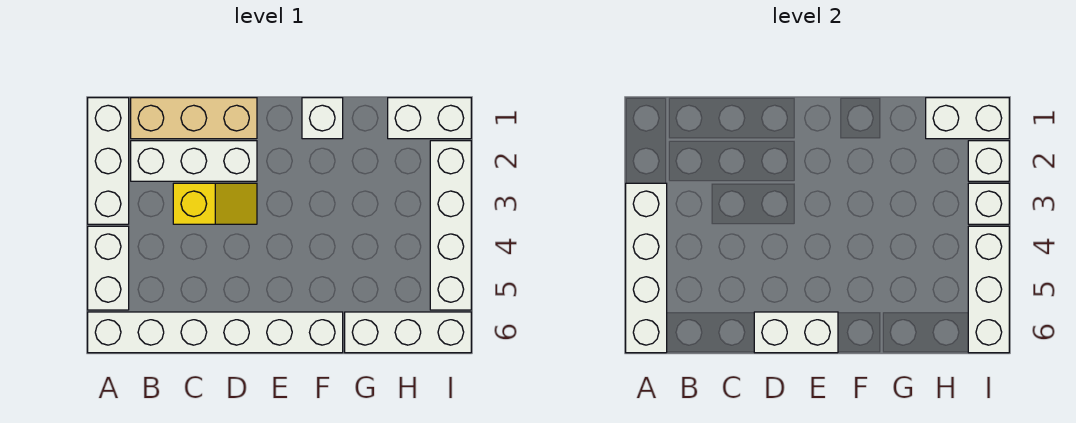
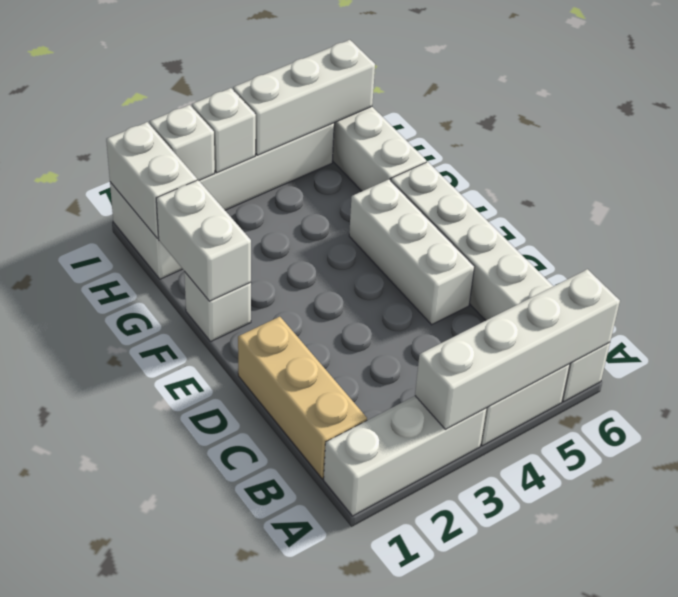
white brick B2:D2 level 1 -> white brick D5:F5 level 1
yellow slope C3:D3 level 1 top C -> none
white brick D6:E6 level 2 -> white brick F1:G1 level 2

